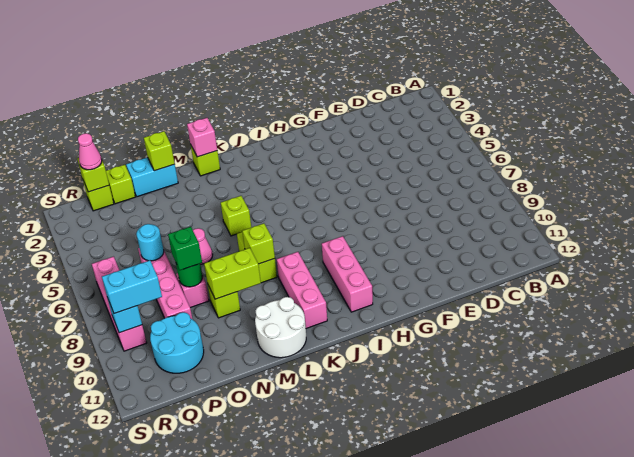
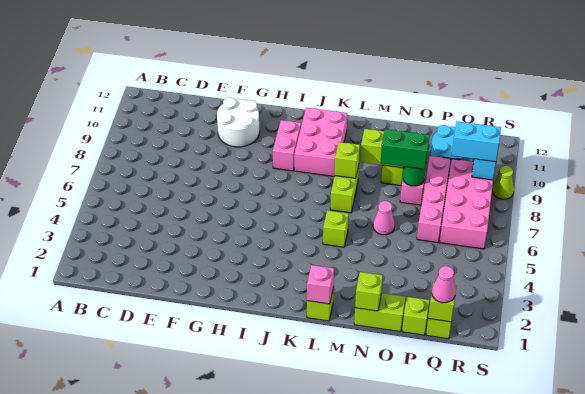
pink brick I9:I11 level 1 -> pink brick I9:I10 level 1
pink brick K9:K11 level 1 -> pink brick J9:K11 level 1
white round brick L11:M12 level 1 -> white round brick F10:G11 level 1
cyan brick N1:O1 level 1 -> lime brick N1:O1 level 1
green brick O8 level 3 -> green brick N8:O8 level 3
cyan round brick P6 level 2 -> none
pink brick R6:R9 level 1 -> pink brick Q6:R9 level 1
none -> lime cone S9 level 1

